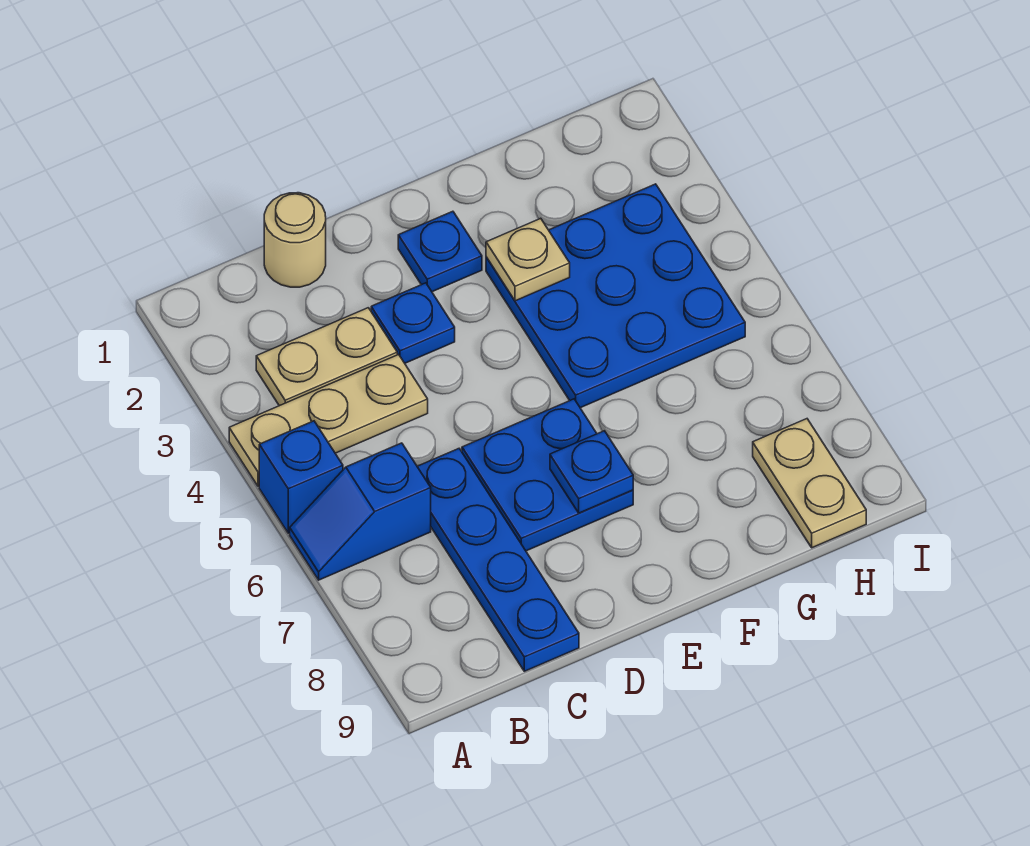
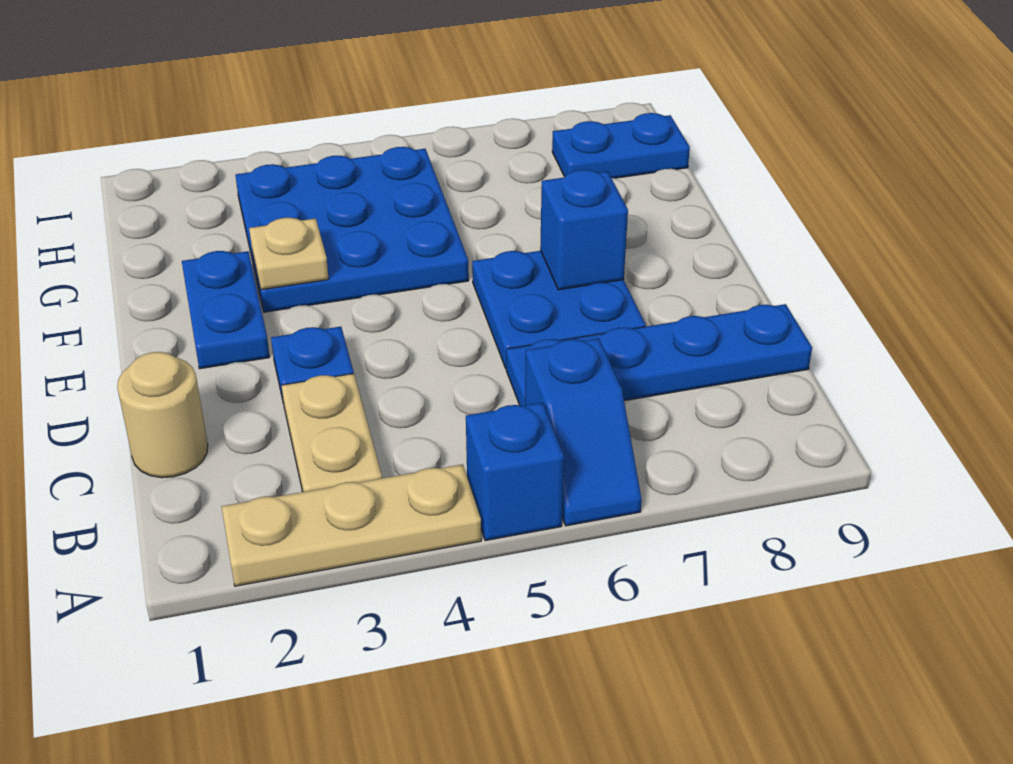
tan plate A4:C4 level 1 -> tan plate A2:A4 level 1
blue plate E2 level 1 -> blue plate E2:F2 level 1
blue plate E7 level 2 -> blue brick E7 level 2
tan plate H8:H9 level 1 -> blue plate H8:H9 level 1

